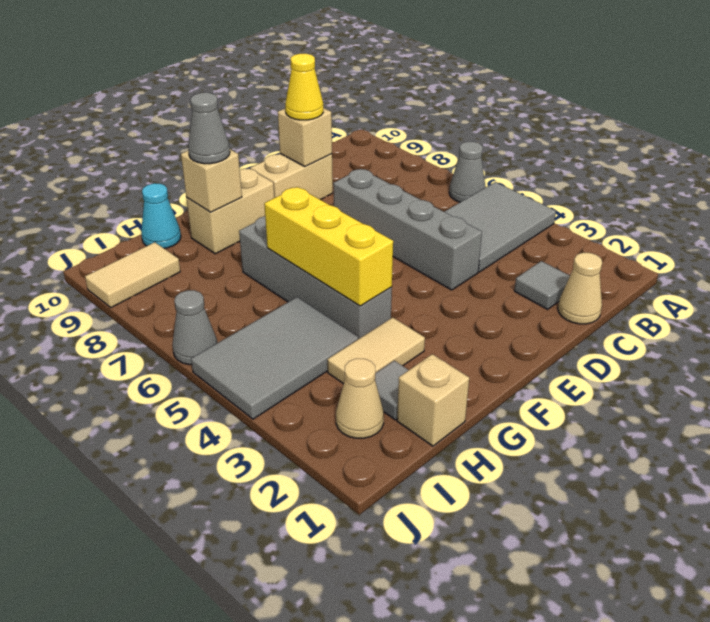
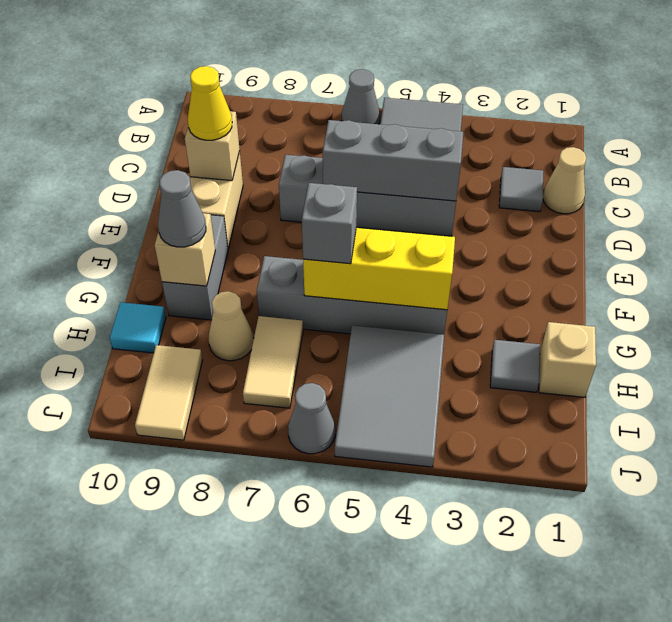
none -> grey brick D4:D6 level 2
tan brick F9:G9 level 1 -> grey brick F9:G9 level 1
tan tile G3:H3 level 1 -> tan tile H7:I7 level 1
none -> grey brick G6 level 3
cyan cone H10 level 1 -> cyan tile H10 level 1
tan cone I2 level 1 -> tan cone H8 level 1

